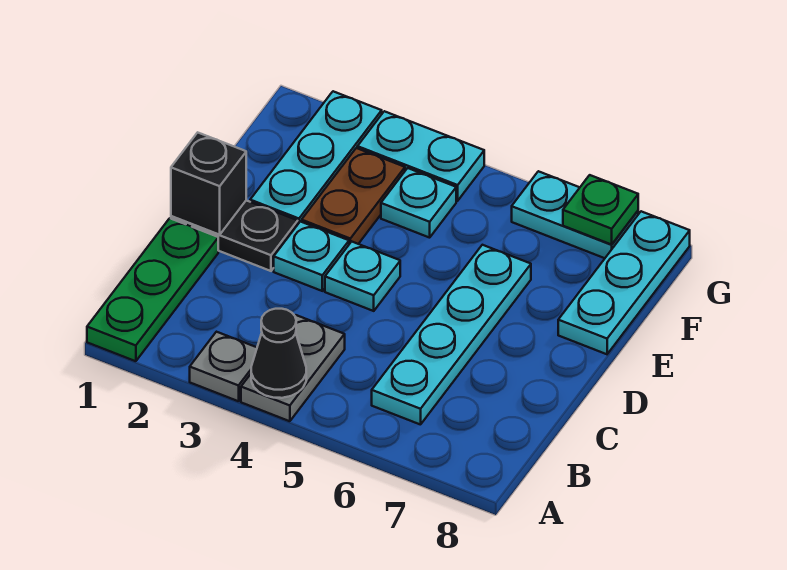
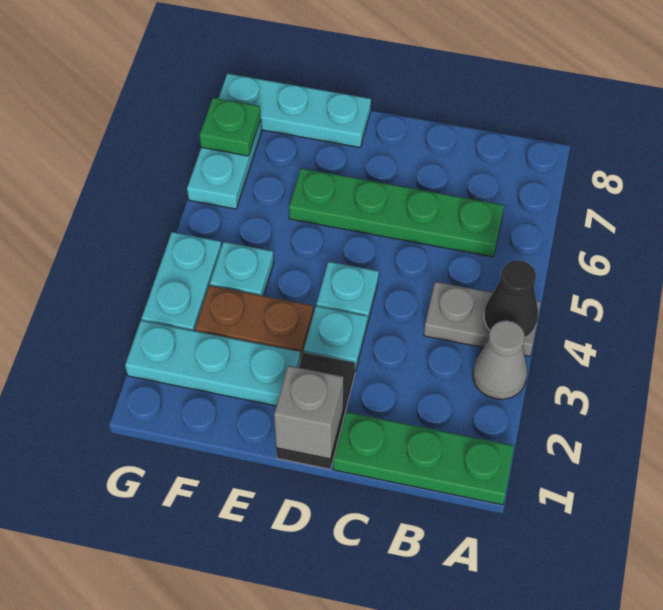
grey plate A3 level 1 -> grey cone A3 level 1
cyan plate B6:E6 level 1 -> green plate B6:E6 level 1
black brick D1 level 2 -> grey brick D1 level 2

